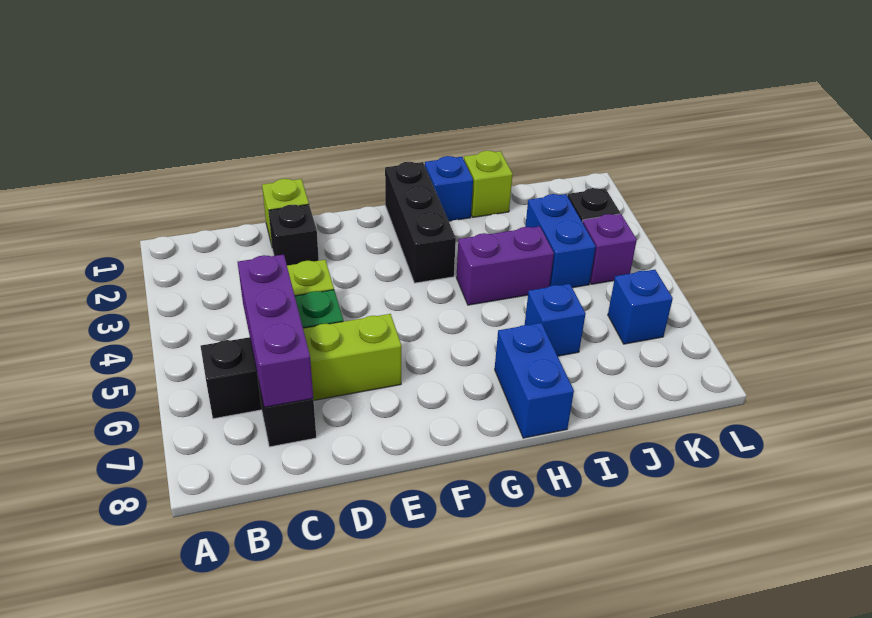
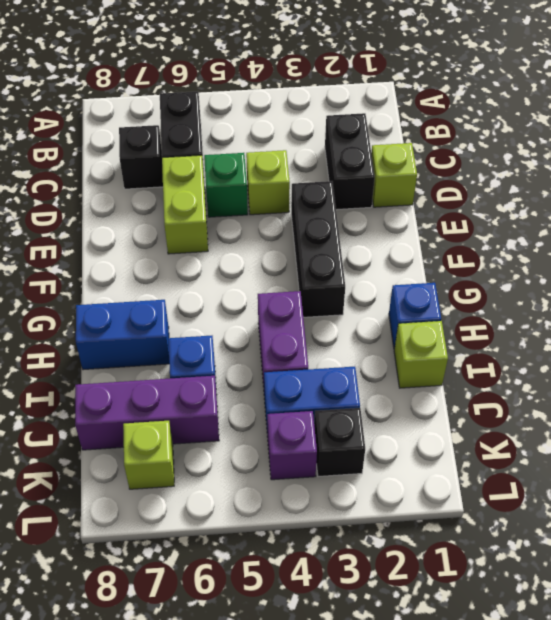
purple brick C5:C7 level 2 -> purple brick J6:J8 level 1
black brick D2 level 1 -> black brick C2:D2 level 1
black brick G1:G3 level 1 -> black brick E3:G3 level 1
blue brick K6 level 1 -> none
none -> lime brick K7 level 1

